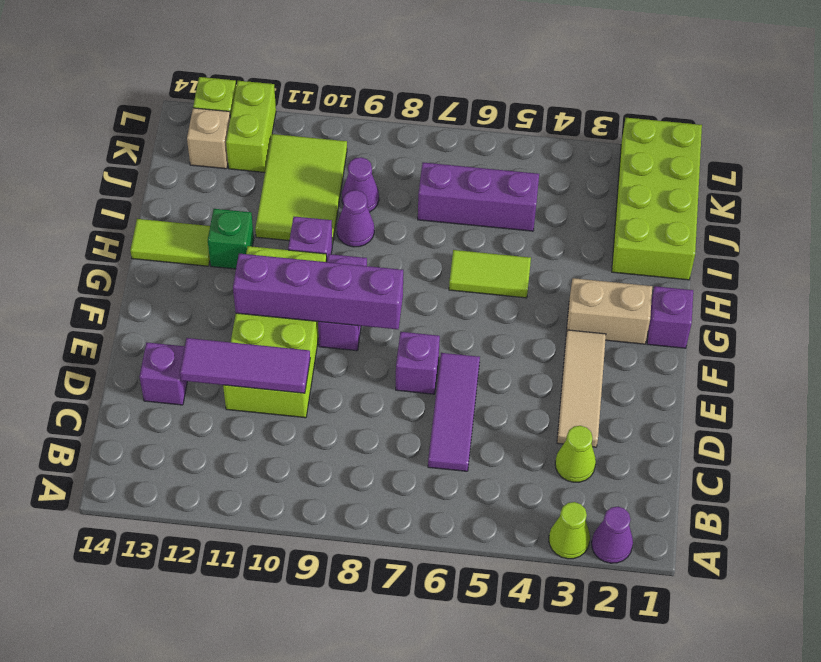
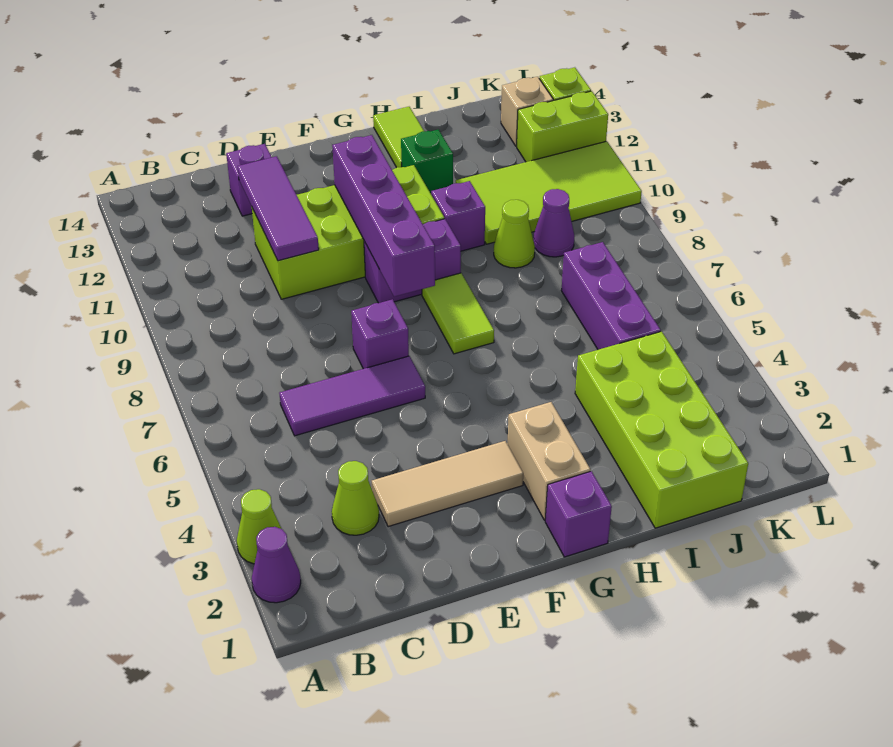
lime tile H5:H6 level 1 -> lime tile G7:G8 level 1
lime brick I1:L2 level 1 -> lime brick I1:J4 level 1
purple cone I9 level 1 -> lime cone I9 level 1
lime tile I10:K11 level 1 -> lime tile I10:L11 level 1

